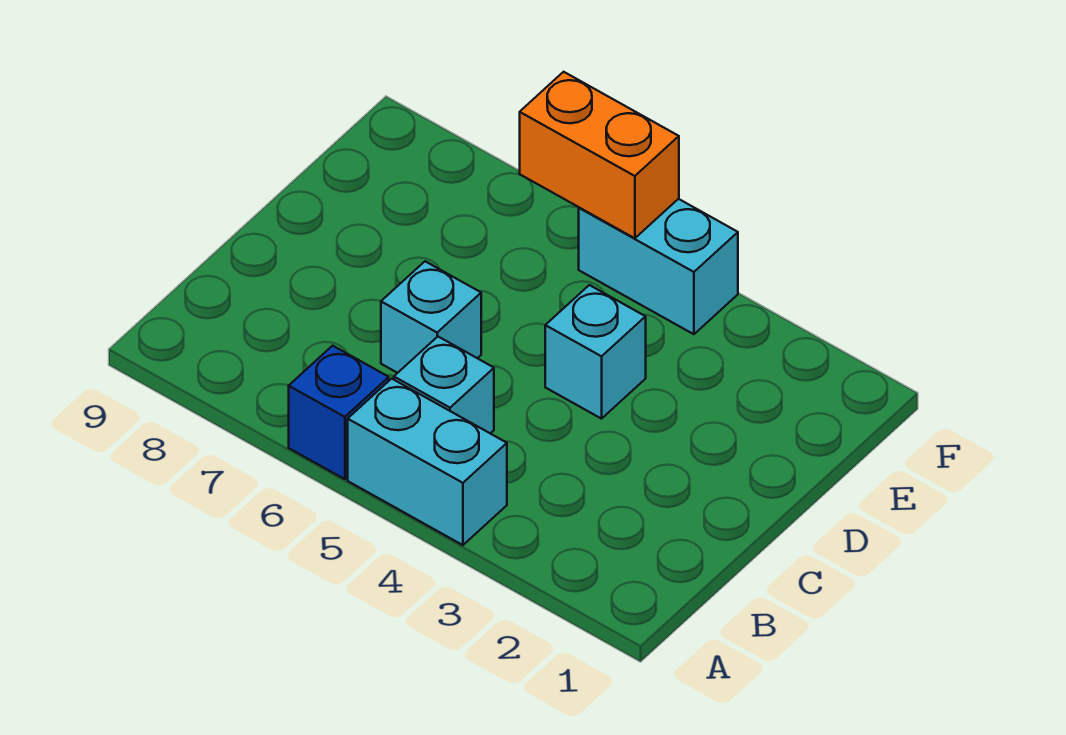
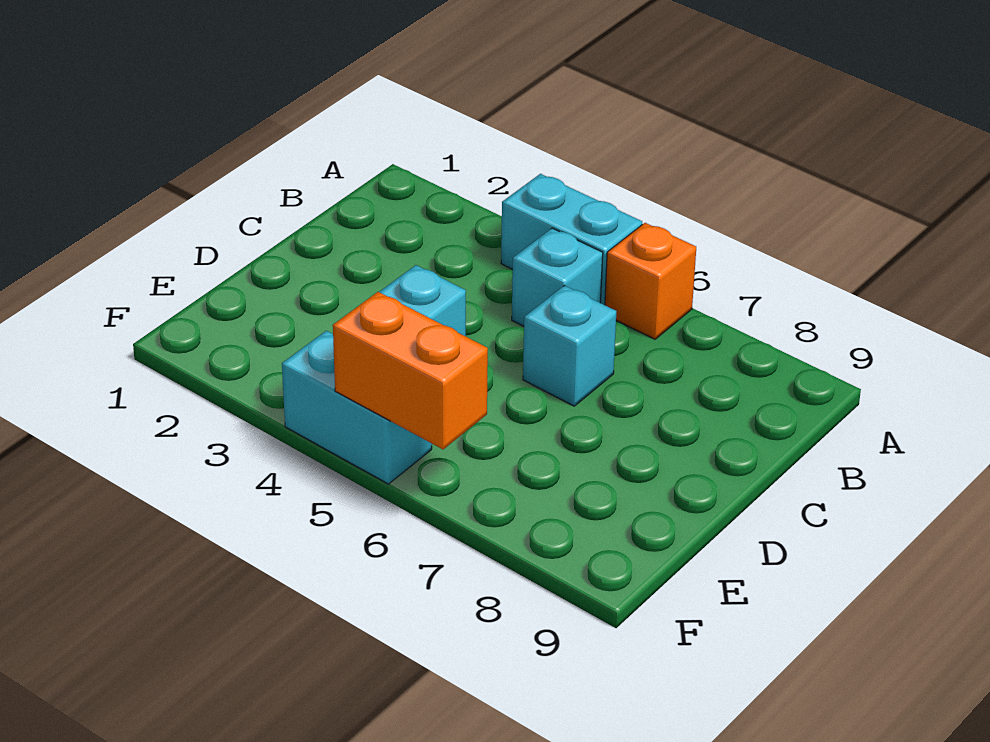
blue brick A6 level 1 -> orange brick A6 level 1

